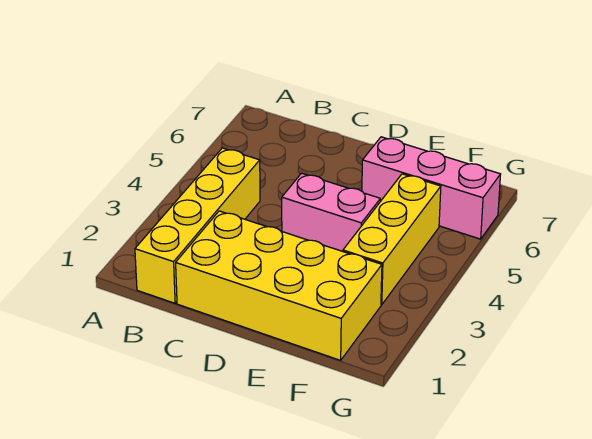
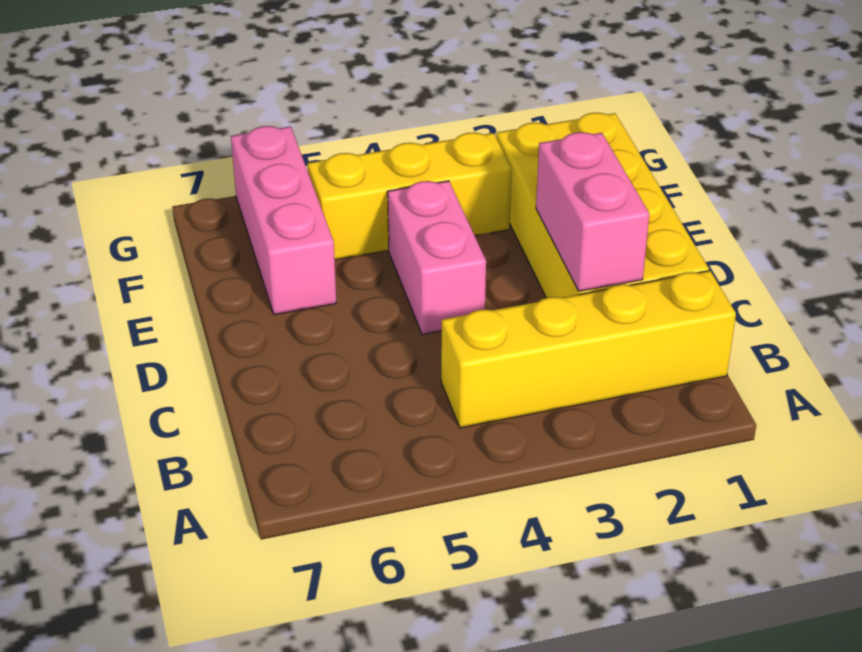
none -> pink brick C2:D2 level 2

